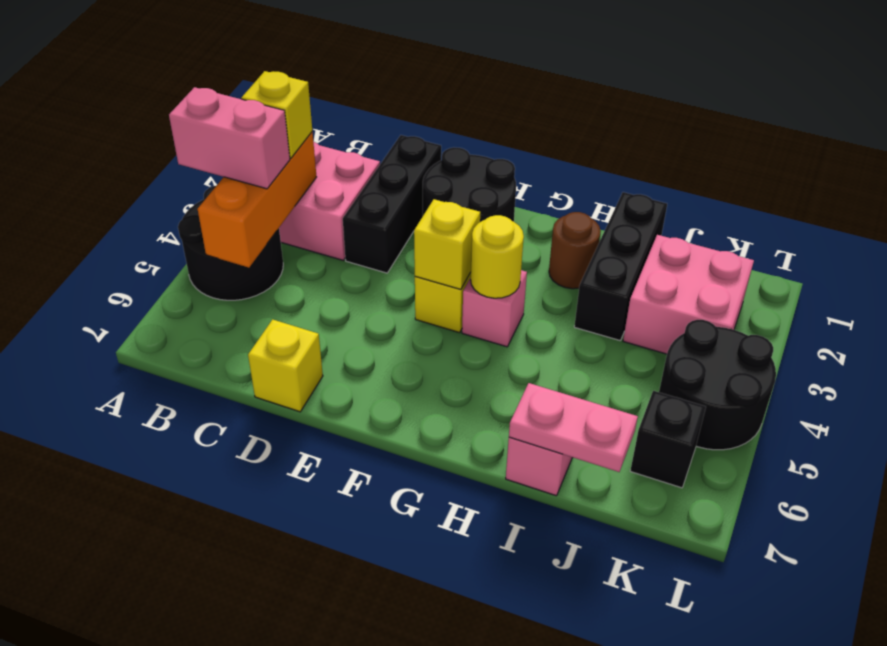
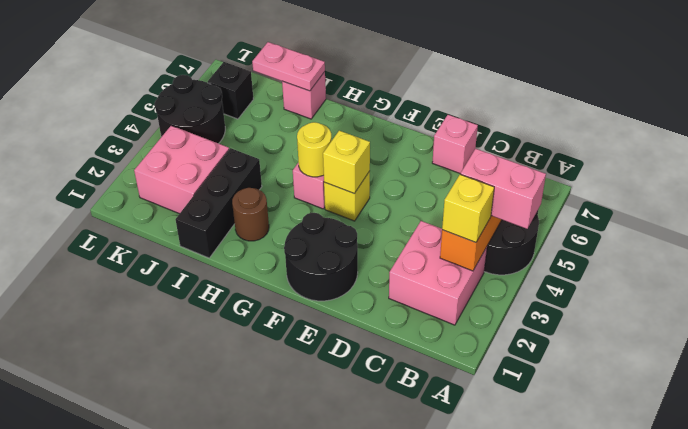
black brick D1:D3 level 1 -> none
yellow brick D7 level 1 -> pink brick D7 level 1

